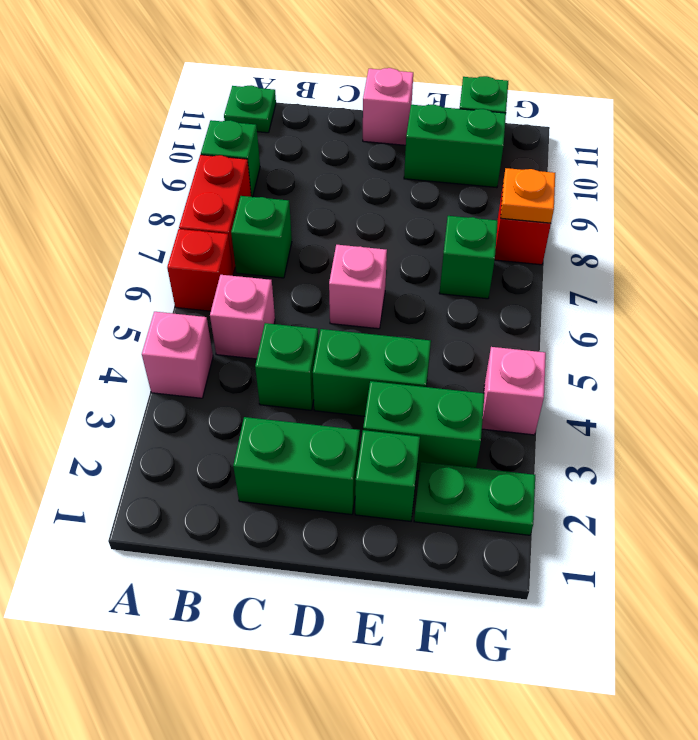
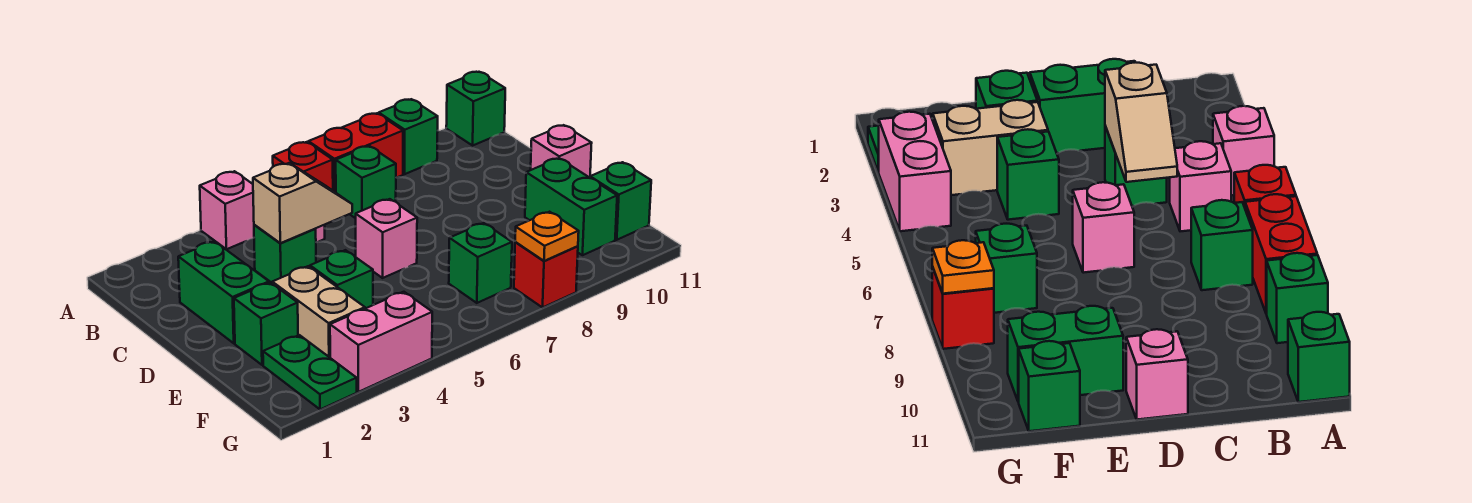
green plate A11 level 1 -> green brick A11 level 1
none -> tan slope C4:C5 level 2 top 4
green brick D4:E4 level 1 -> green brick E4 level 1
green brick E3:F3 level 1 -> tan brick E3:F3 level 1
pink brick G4 level 1 -> pink brick G3:G4 level 1

